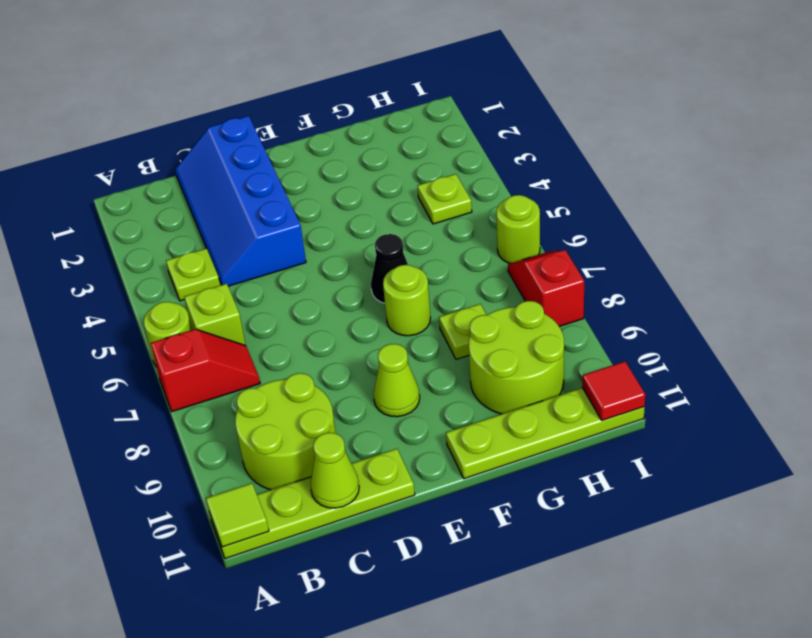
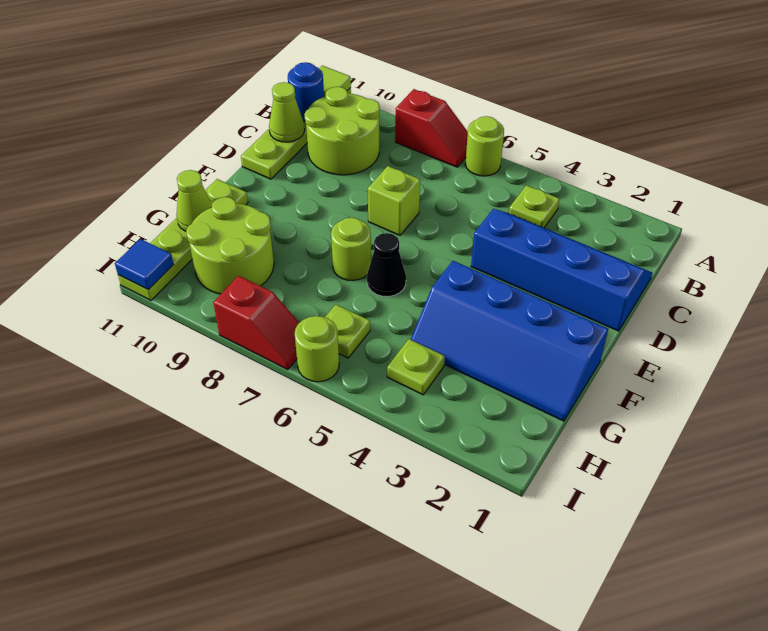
red slope A7:B7 level 1 top A -> red slope A7:A8 level 1 top 8
lime brick B6 level 1 -> lime brick D7 level 1
none -> blue round brick B11 level 2
lime cone E9 level 1 -> lime cone G11 level 2
none -> blue slope F1:G4 level 1 top F
lime plate G8 level 1 -> lime plate H6 level 1
red tile I11 level 2 -> blue tile I11 level 2

